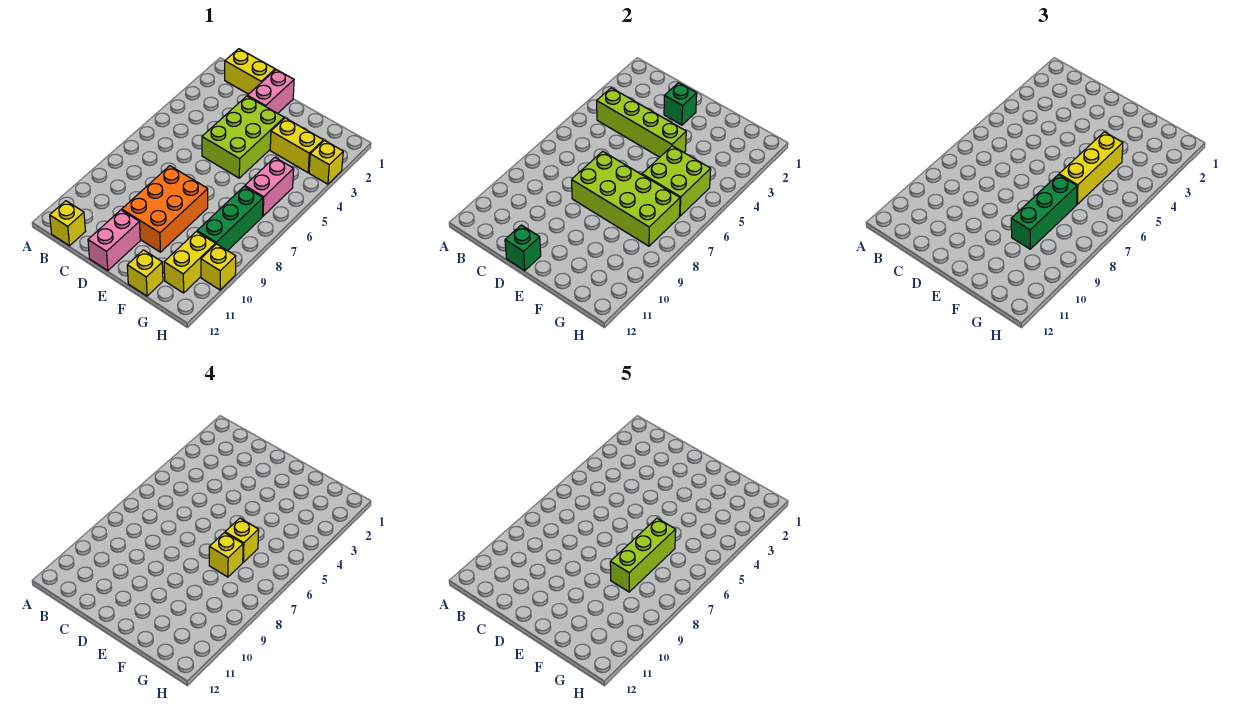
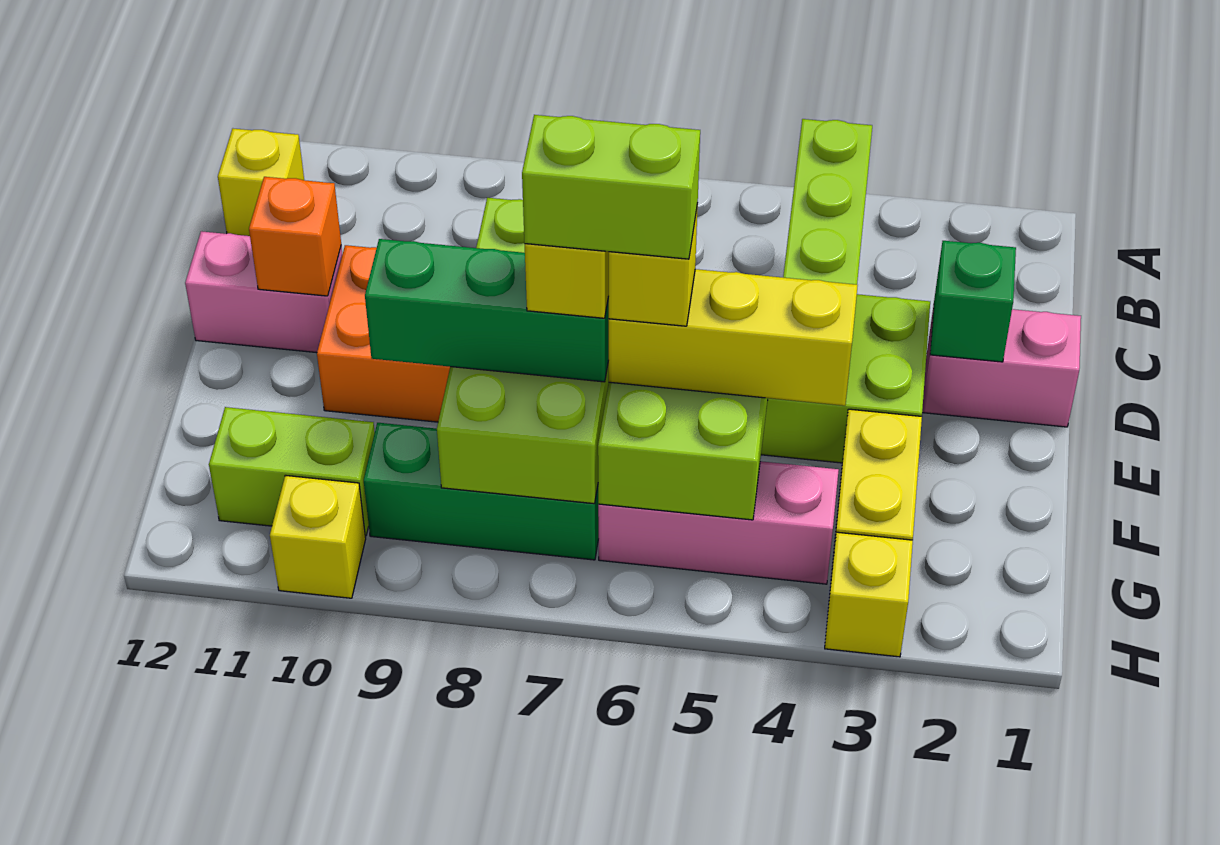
yellow brick B1:C1 level 1 -> none
none -> orange brick D11 level 2
green brick D12 level 2 -> none
lime brick F6:F8 level 5 -> lime brick F6:F7 level 5
yellow brick F12 level 1 -> none
pink brick G5:G6 level 1 -> pink brick G4:G6 level 1
yellow brick G10:G11 level 1 -> lime brick G10:G11 level 1

